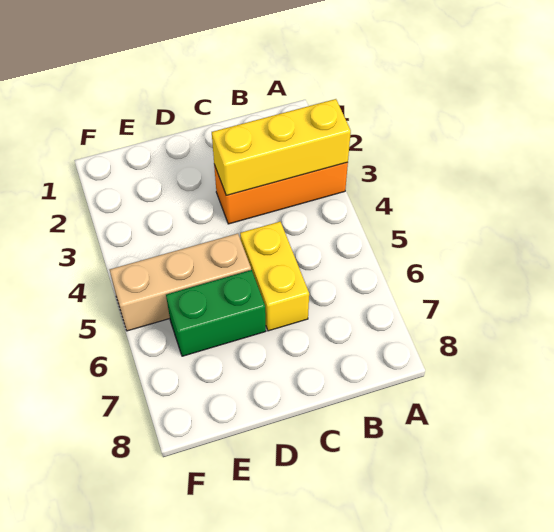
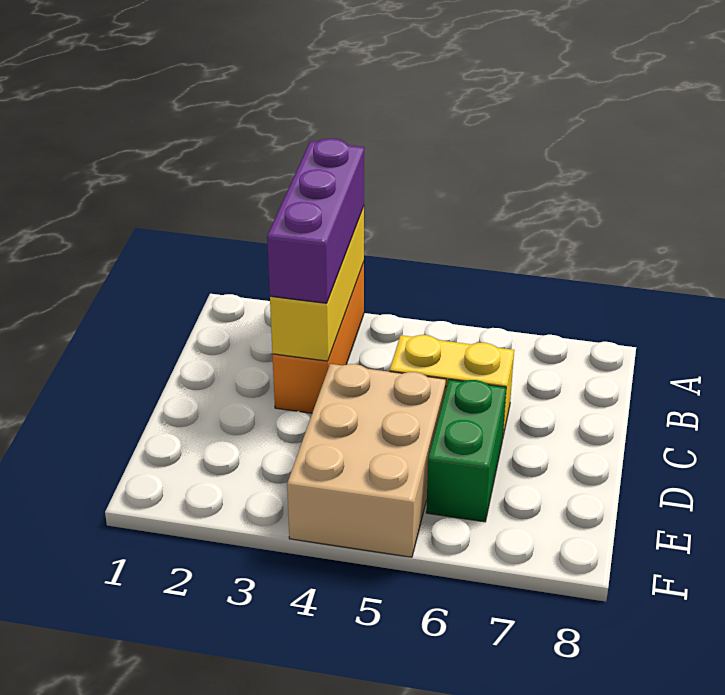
none -> purple brick A3:C3 level 3
tan brick D5:F5 level 1 -> tan brick D4:F5 level 1

